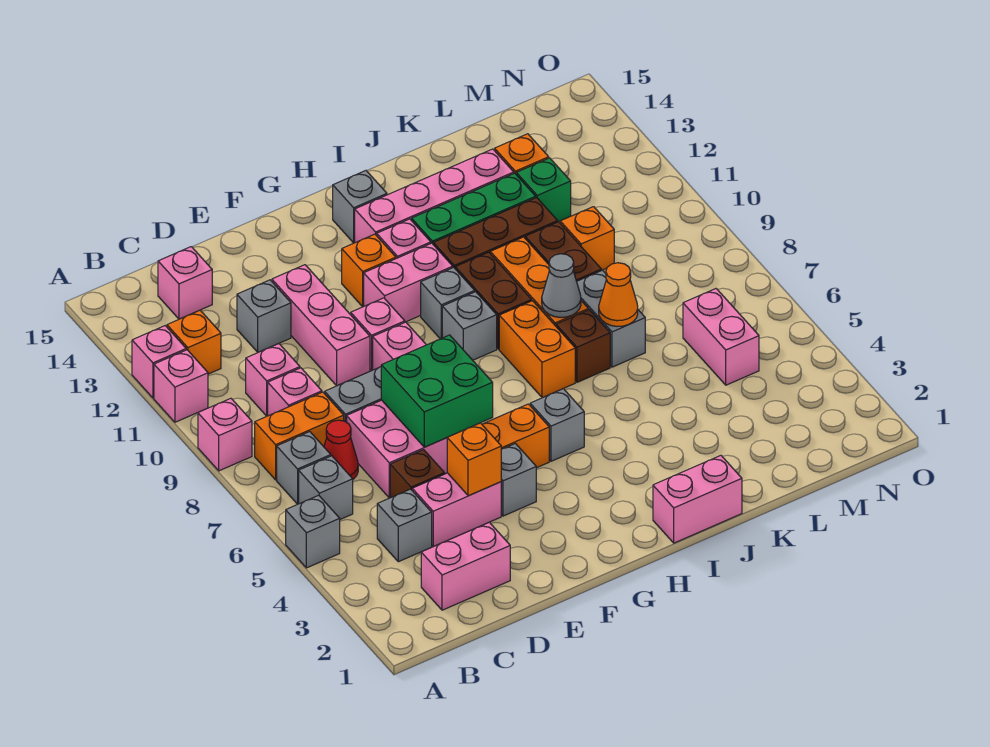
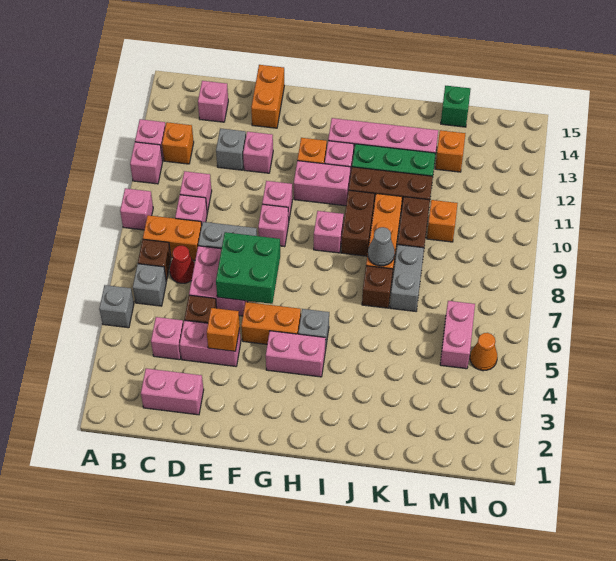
grey brick B7 level 1 -> brown brick B7 level 1
grey brick C4 level 1 -> pink brick C4 level 1
pink brick E10:E12 level 1 -> pink brick E12 level 1
grey brick F4 level 1 -> none
grey brick H9 level 1 -> pink brick H9 level 1
grey brick H10 level 1 -> none
grey brick H14 level 1 -> none
pink brick I1:J1 level 1 -> pink brick G4:H4 level 1
orange brick I7:I8 level 1 -> orange brick E14:E15 level 1
orange cone K7 level 2 -> orange cone N5 level 1
green brick L12 level 1 -> green brick L15 level 1

